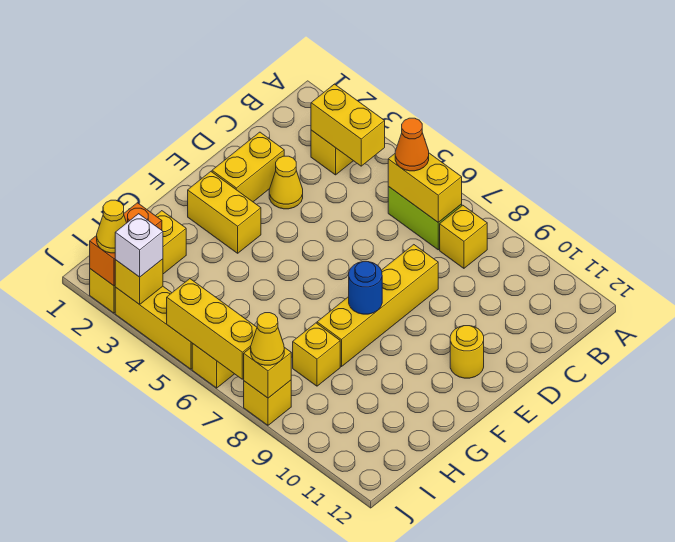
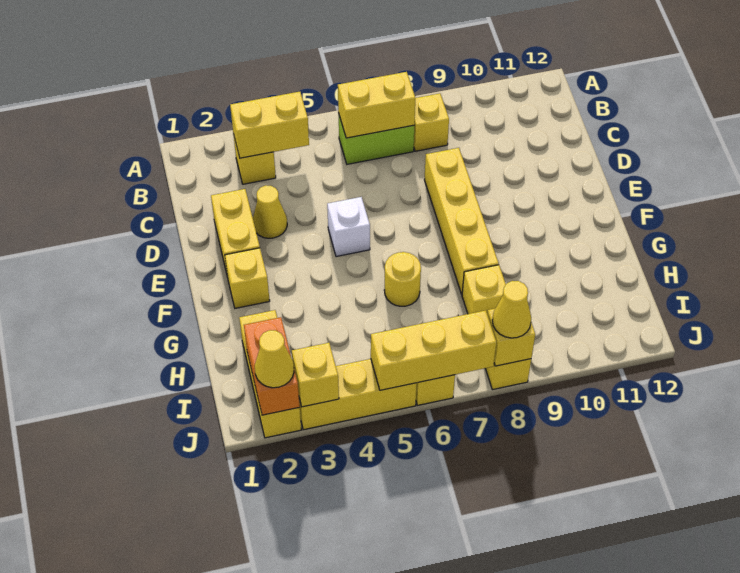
orange cone B6 level 3 -> none
yellow round brick E11 level 1 -> yellow round brick G6 level 1
yellow brick F2:F3 level 1 -> yellow brick F2 level 1
blue round brick F8 level 2 -> none
white brick J3 level 3 -> white brick E5 level 1

